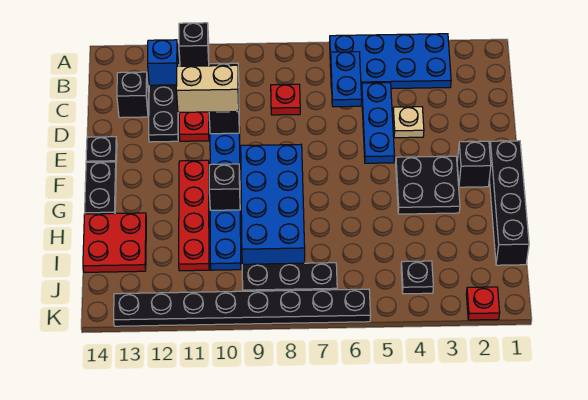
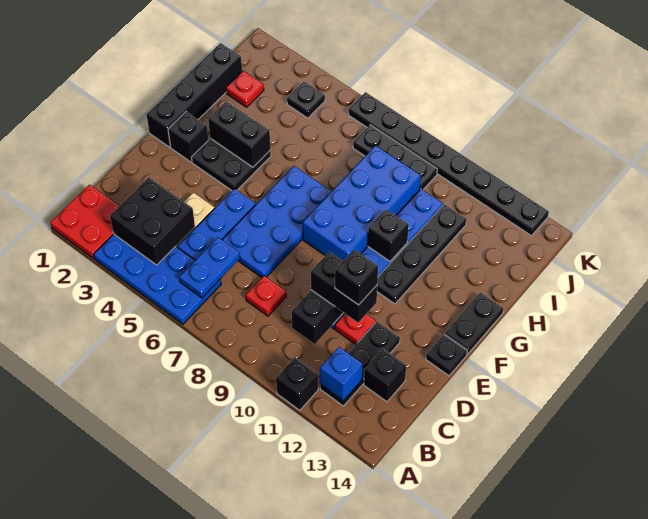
none -> black brick B3:C4 level 2
none -> blue plate D6:G7 level 1
tan brick D10:D11 level 3 -> black brick D10:D11 level 3
none -> black brick D11 level 4
red plate F11:I11 level 1 -> black plate F11:I11 level 1
none -> black brick G3:G4 level 2
red plate H13:I14 level 1 -> red plate A1:B2 level 1
red plate K2 level 1 -> red plate I2 level 1

